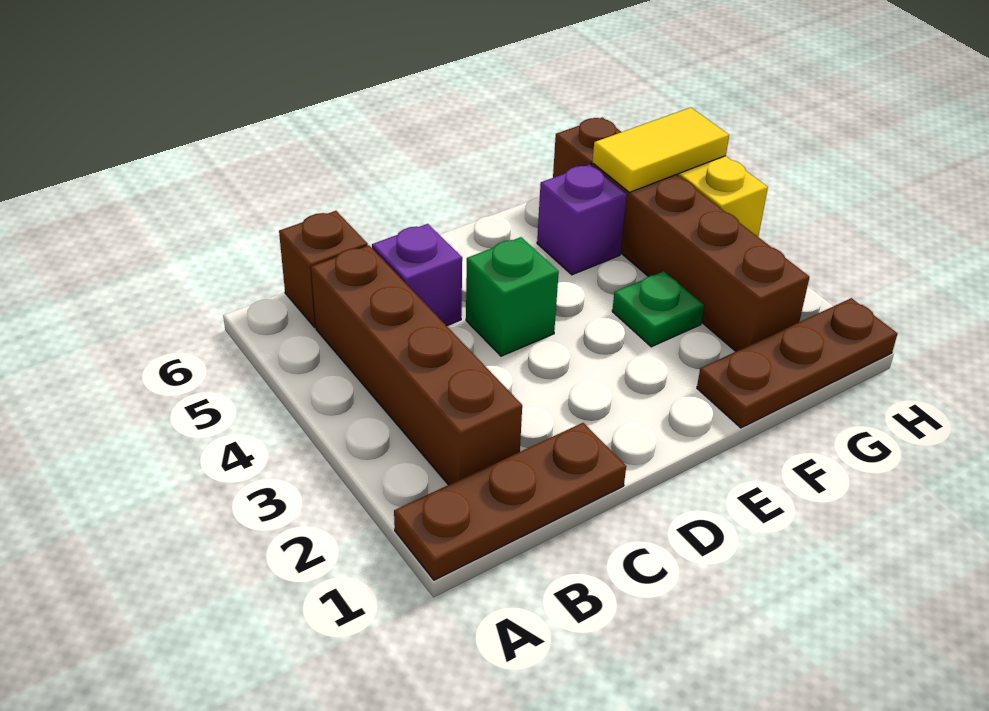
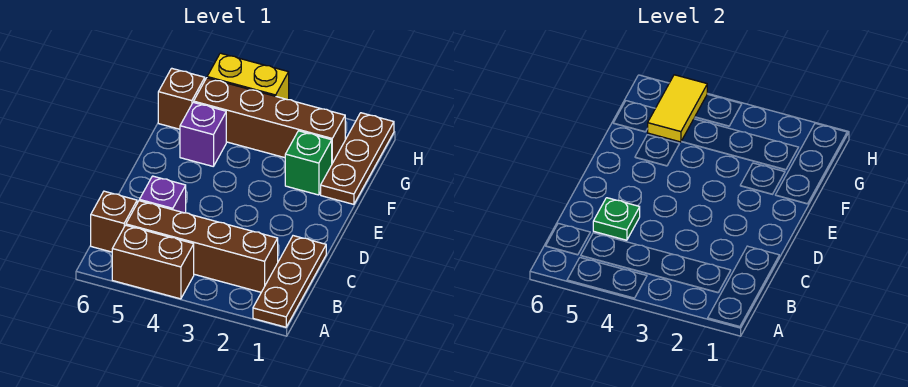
none -> brown brick A4:A5 level 1
green brick D4 level 1 -> green brick F2 level 1
green plate F3 level 1 -> green plate C5 level 2

